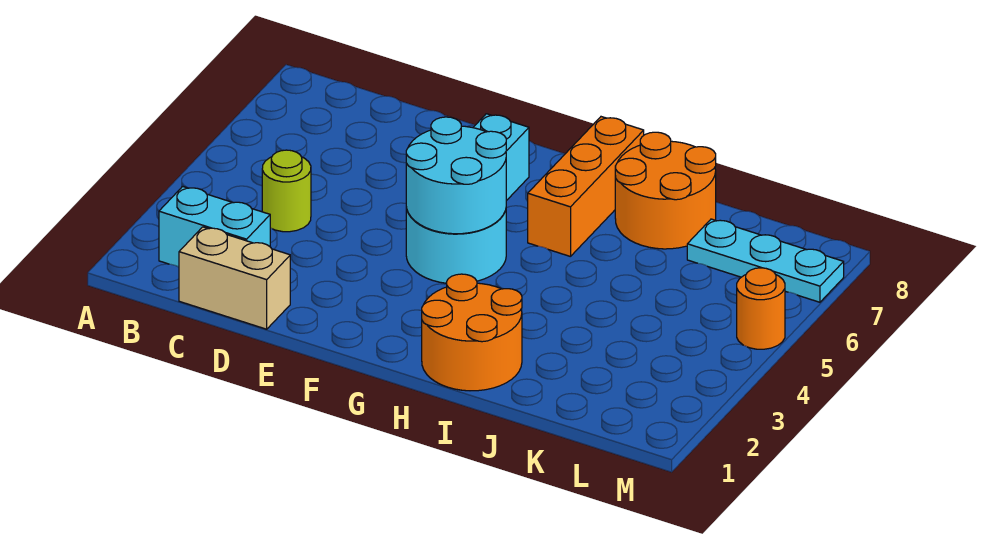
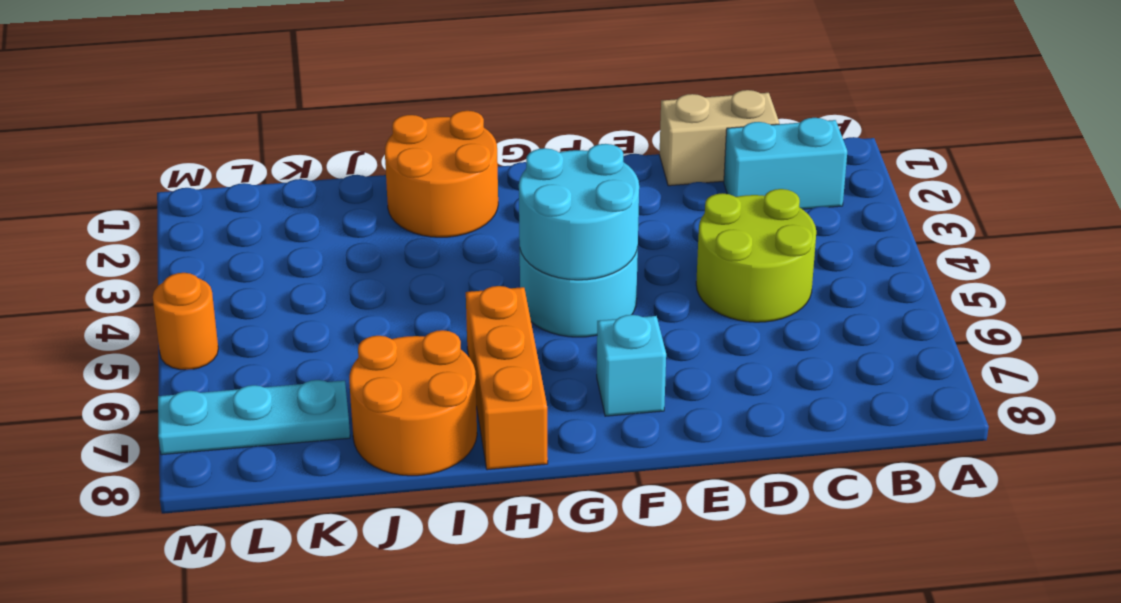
lime round brick C4 level 1 -> lime round brick C4:D5 level 1

